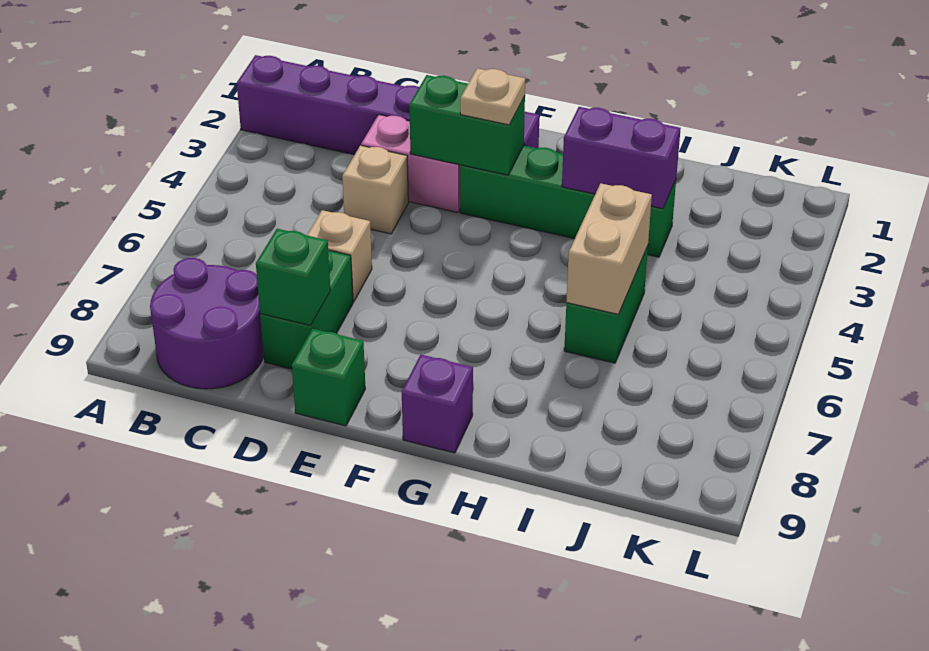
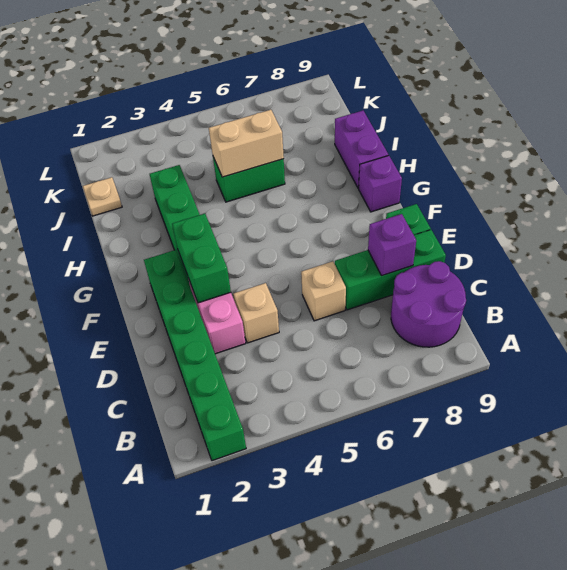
purple brick A2:F2 level 1 -> green brick A2:F2 level 1
green brick D7:D8 level 1 -> green brick D7:D9 level 1
green brick D8 level 2 -> purple brick D8 level 2
tan plate F3 level 3 -> tan plate J1 level 1
purple brick H3:I3 level 2 -> purple brick H9:I9 level 1

